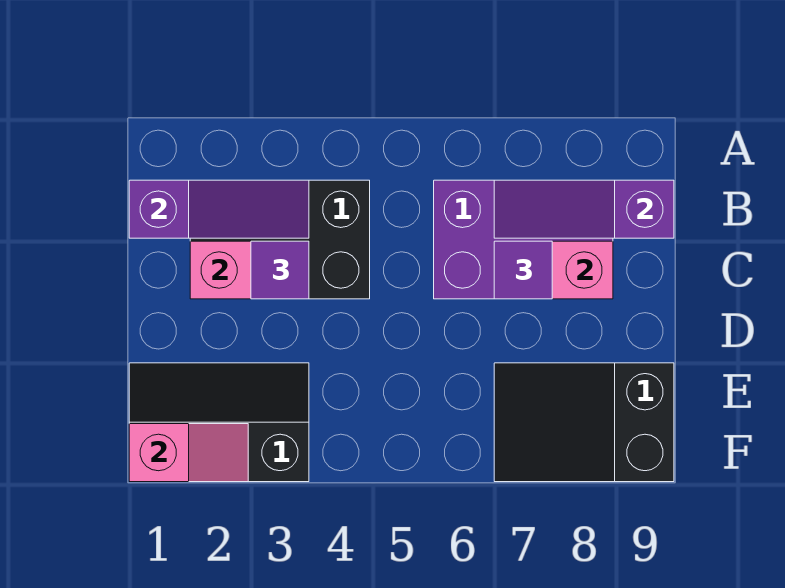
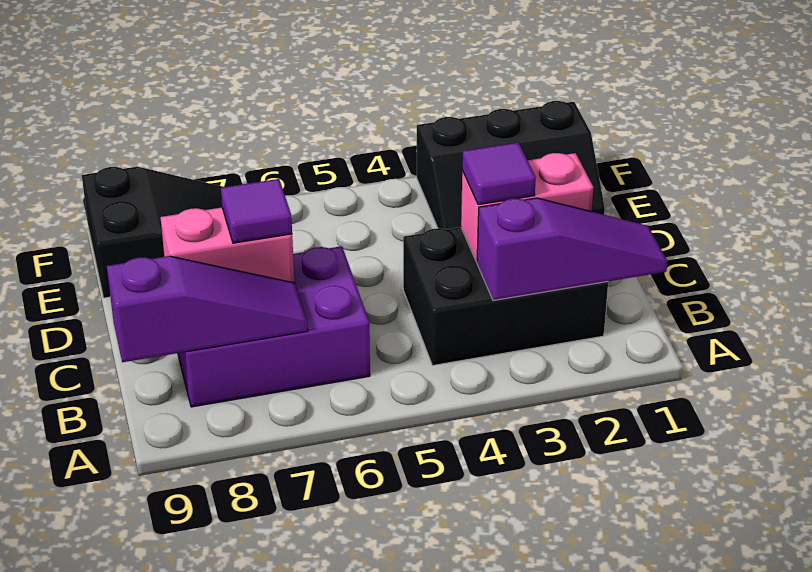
purple slope B1:B3 level 2 top 1 -> purple slope B1:B3 level 2 top 3
pink slope F1:F2 level 2 top 1 -> none

